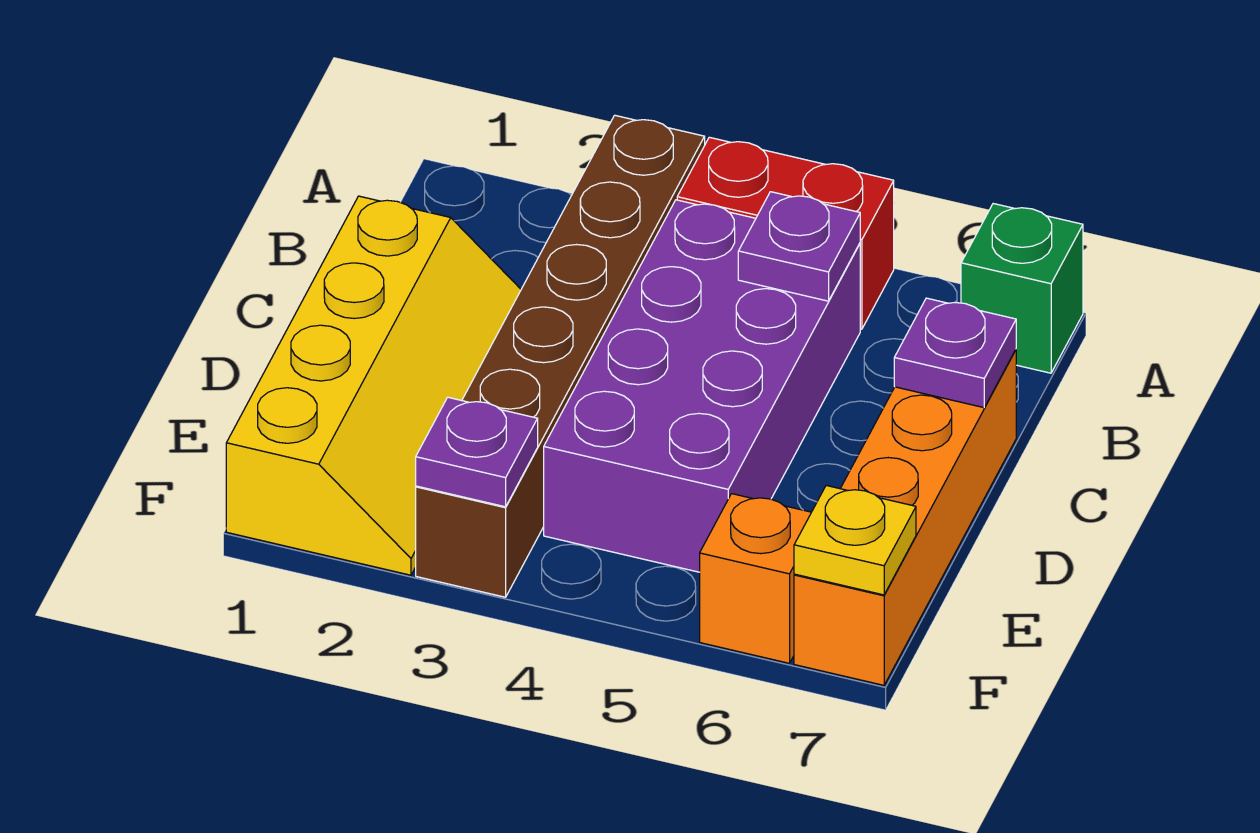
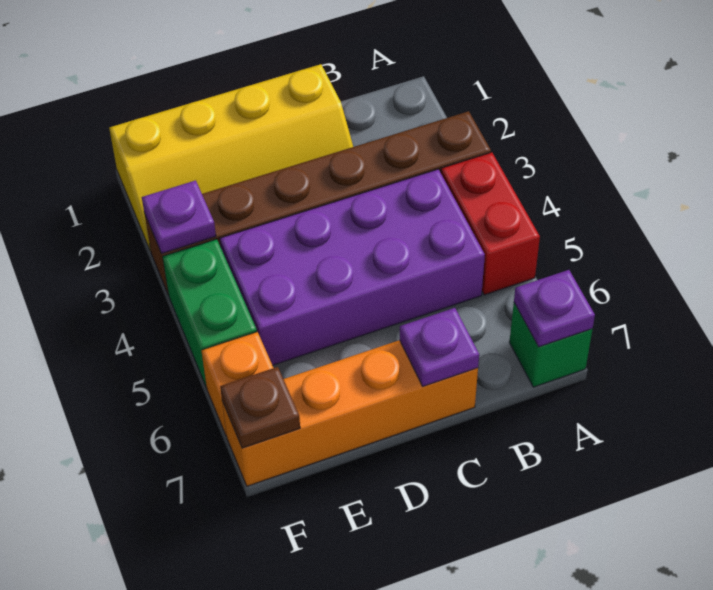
purple plate B5 level 2 -> purple plate A7 level 2
none -> green brick F4:F5 level 1
yellow plate F7 level 2 -> brown plate F7 level 2

